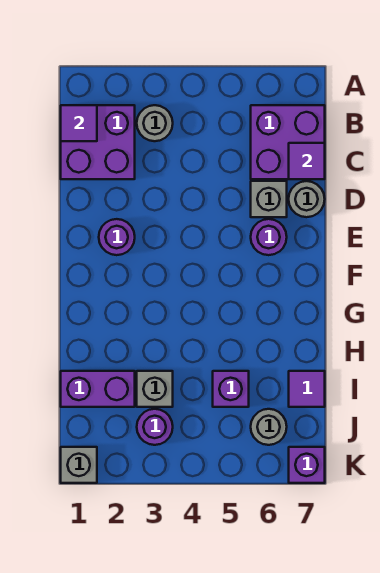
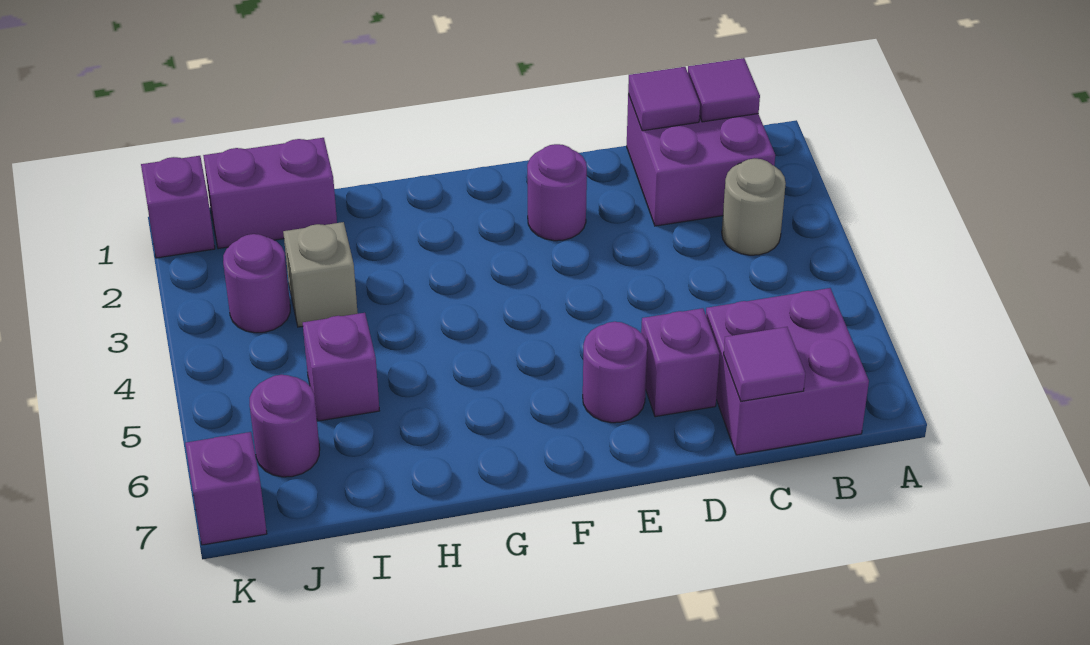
grey brick D6 level 1 -> purple brick D6 level 1
grey round brick D7 level 1 -> none
purple brick I1:I2 level 1 -> purple brick I1:J1 level 1
purple tile I7 level 1 -> purple tile C1 level 2
grey round brick J6 level 1 -> purple round brick J6 level 1
grey brick K1 level 1 -> purple brick K1 level 1

